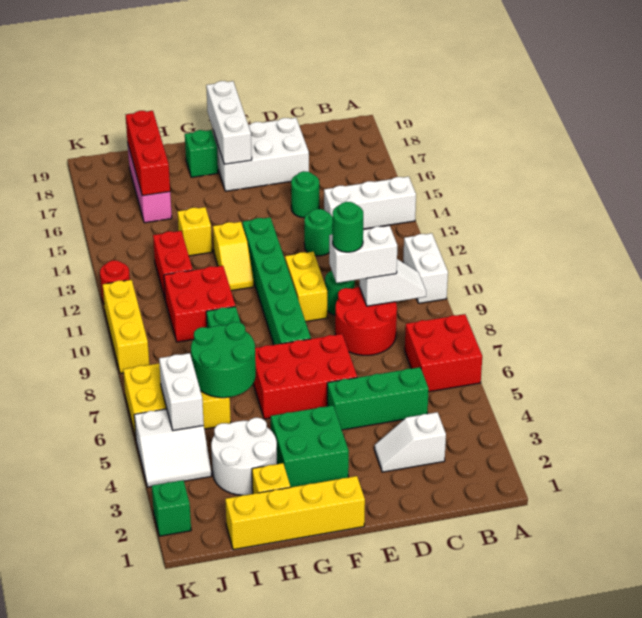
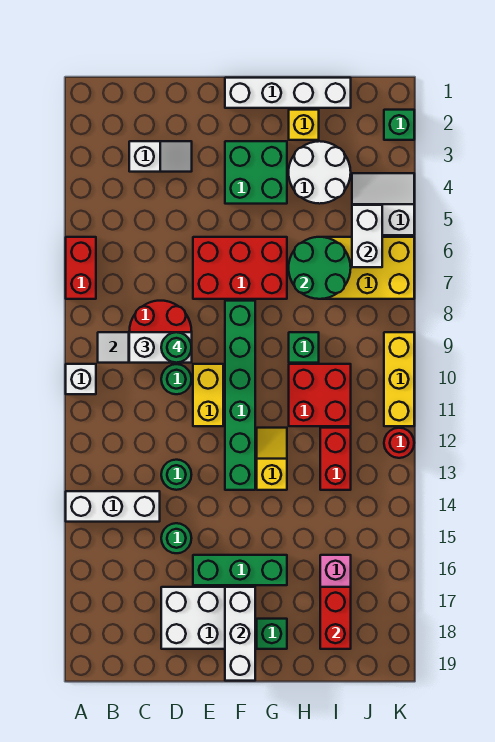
red brick A6:B7 level 1 -> red brick A6:A7 level 1
white brick A10:A11 level 1 -> white brick A10 level 1
green brick C5:E5 level 1 -> green brick E16:G16 level 1
yellow brick F1:I1 level 1 -> white brick F1:I1 level 1
yellow brick H14 level 1 -> none
red brick I16:I18 level 2 -> red brick I17:I18 level 2

